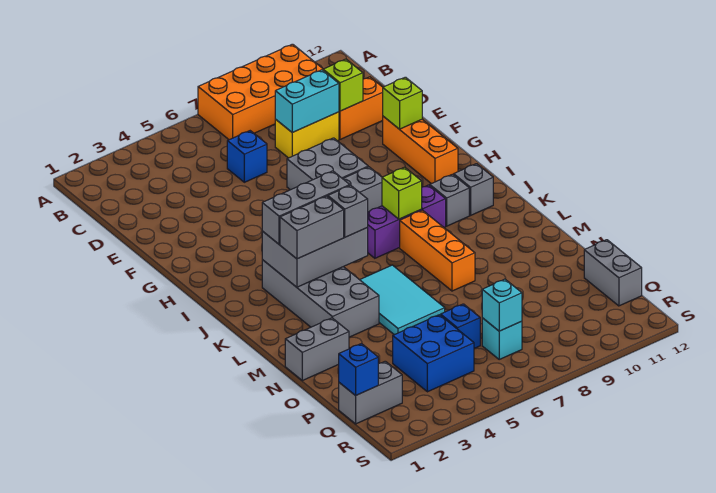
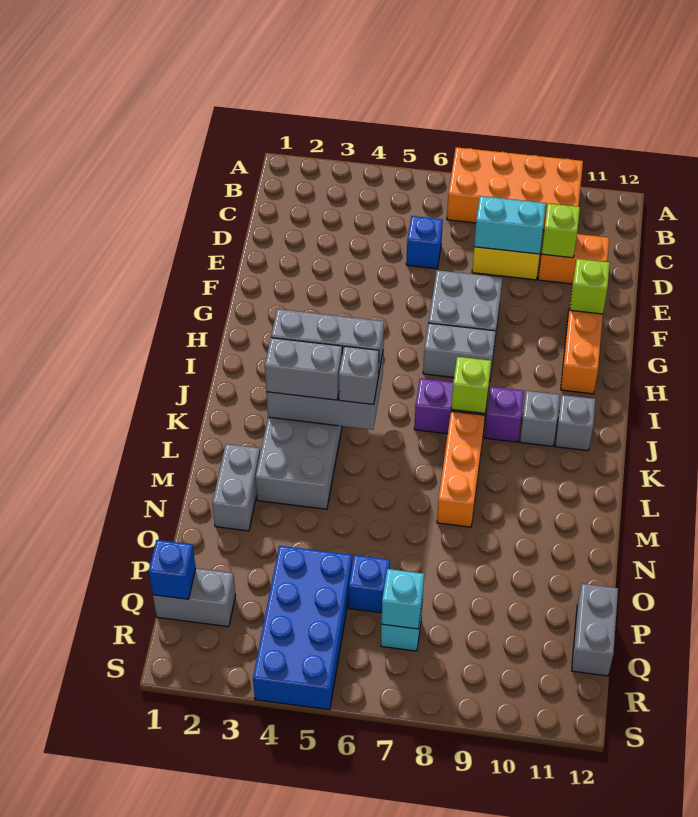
cyan tile L5:N6 level 1 -> none
grey brick N1:N2 level 1 -> grey brick M2:N2 level 1
blue brick P4:Q5 level 1 -> blue brick P4:S5 level 1

